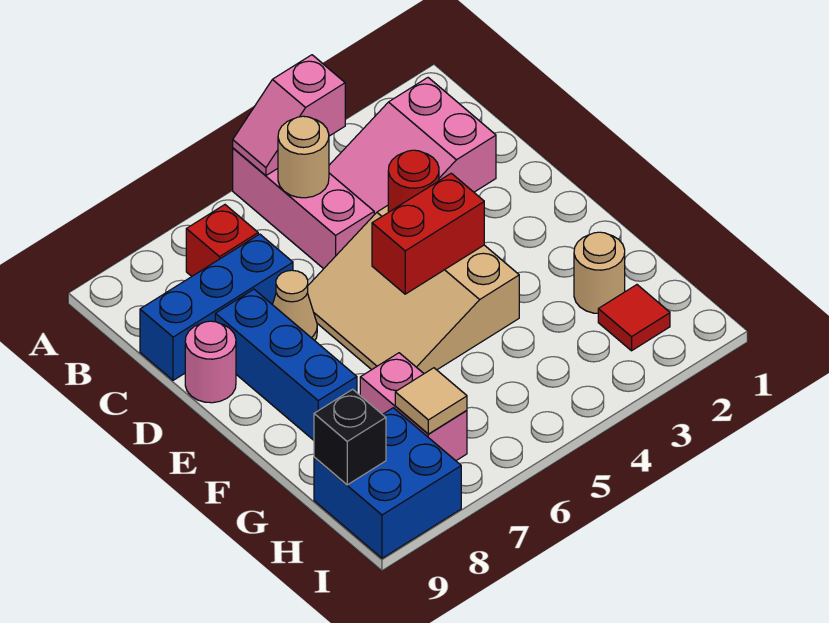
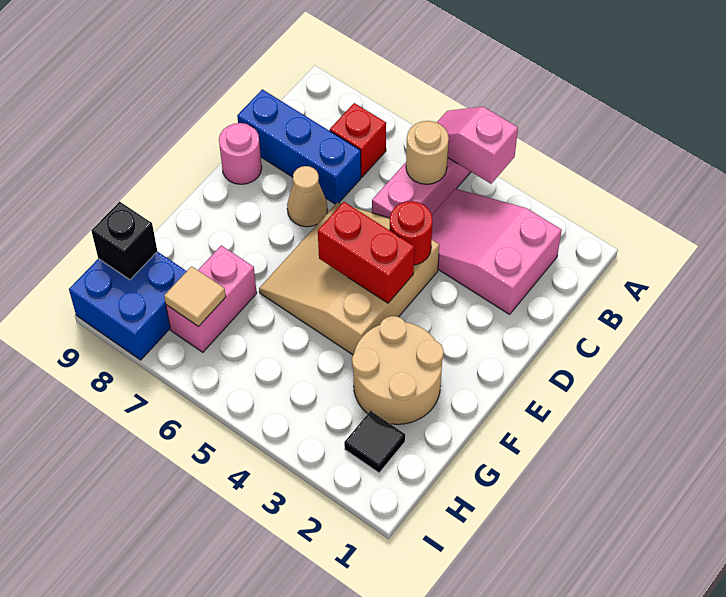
blue brick D8:F8 level 1 -> none
tan round brick G2 level 1 -> tan round brick F2:G3 level 1
red tile H2 level 1 -> black tile H2 level 1

